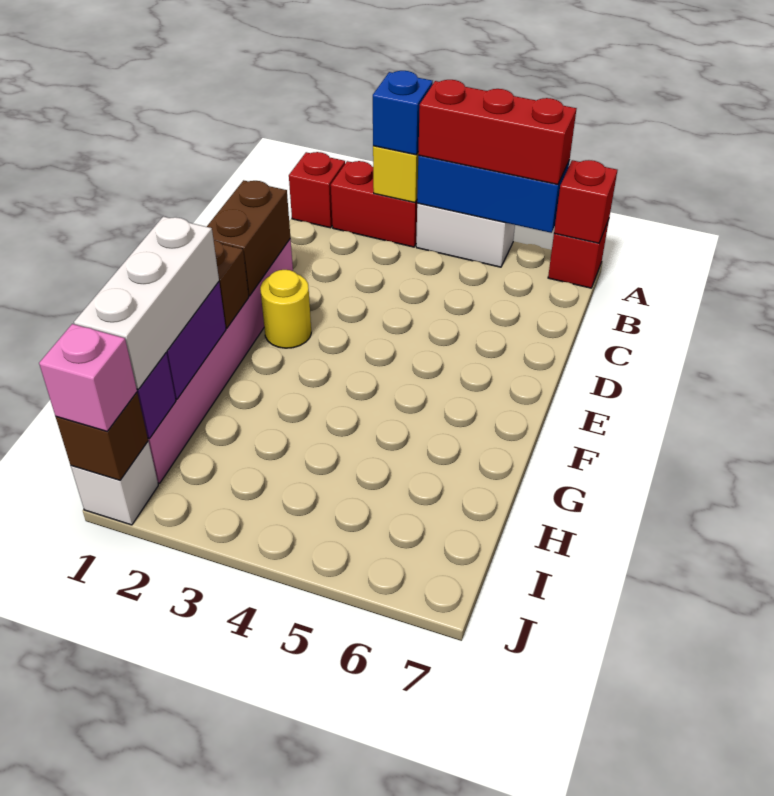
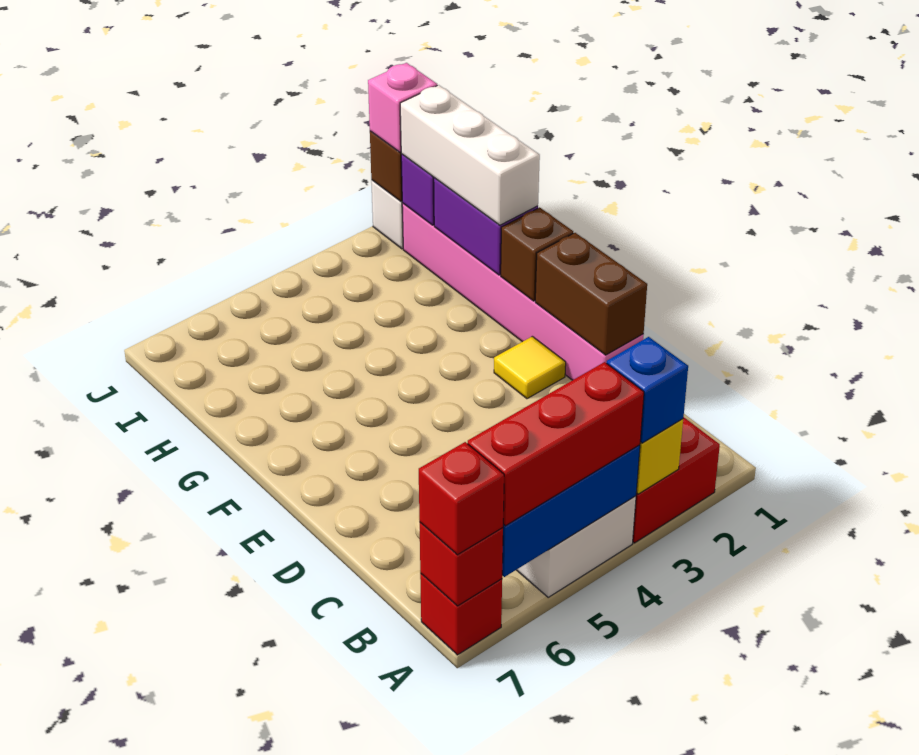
red brick A1 level 1 -> red brick A7 level 3
yellow round brick E2 level 1 -> yellow tile E2 level 1

